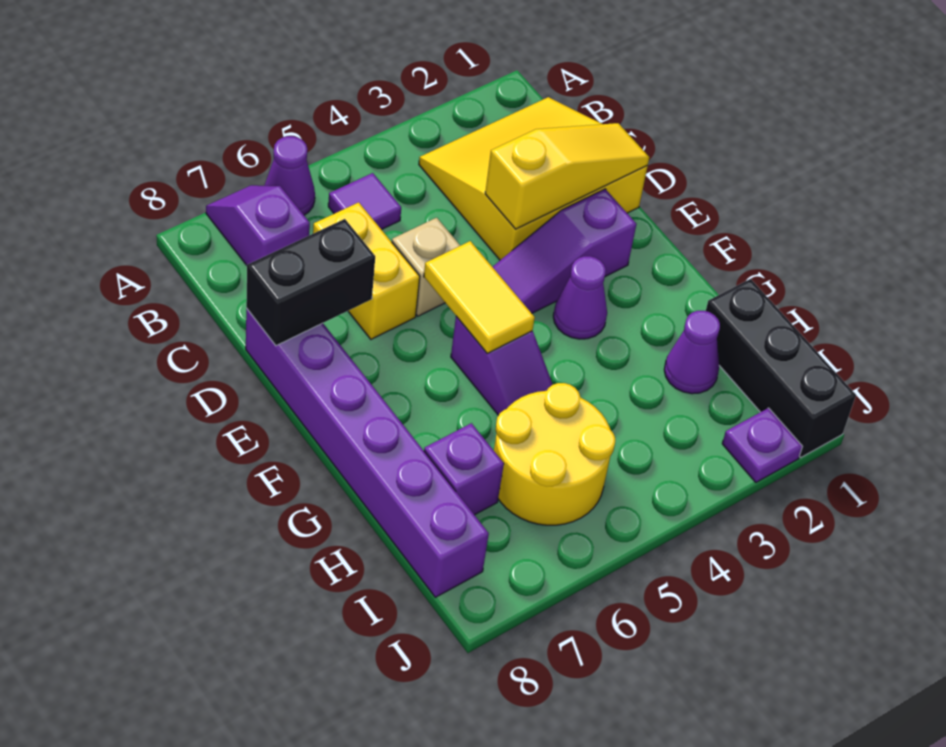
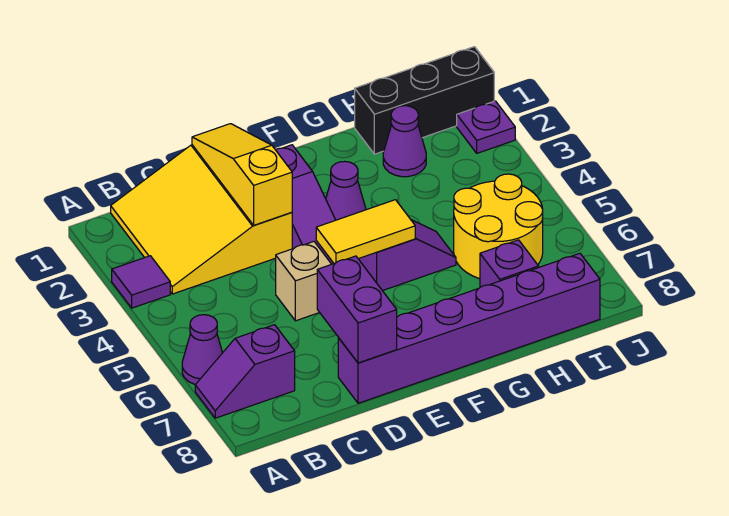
purple tile B5 level 1 -> purple tile A3 level 1
yellow brick C6:D6 level 1 -> none
black brick D7:D8 level 2 -> purple brick D7:D8 level 2

